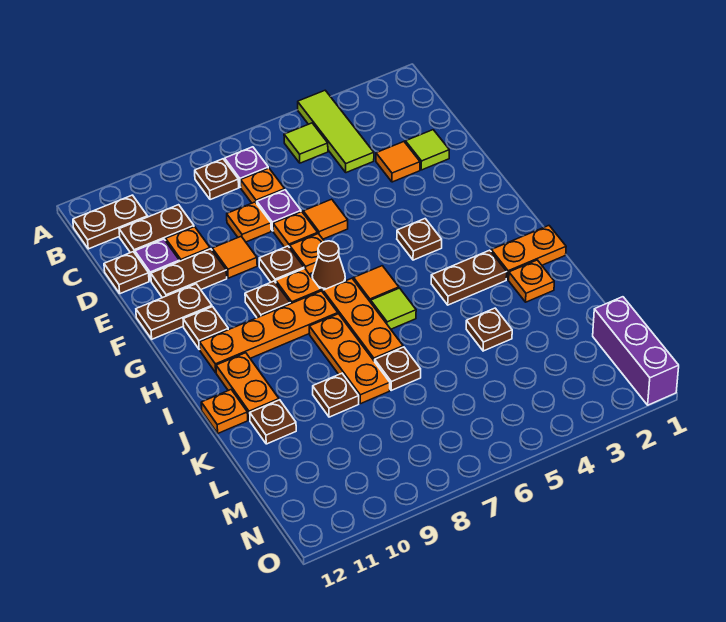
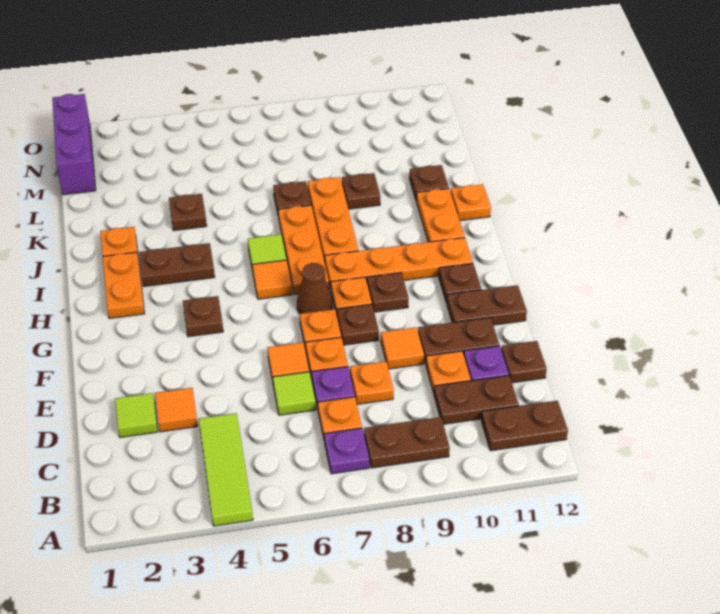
lime tile B5 level 1 -> lime tile D6 level 1
brown plate B8 level 1 -> brown plate B8:B9 level 1
orange plate I1:I2 level 1 -> orange plate H2:I2 level 1

